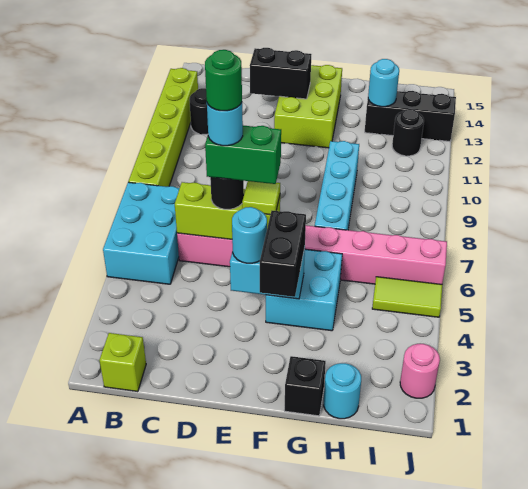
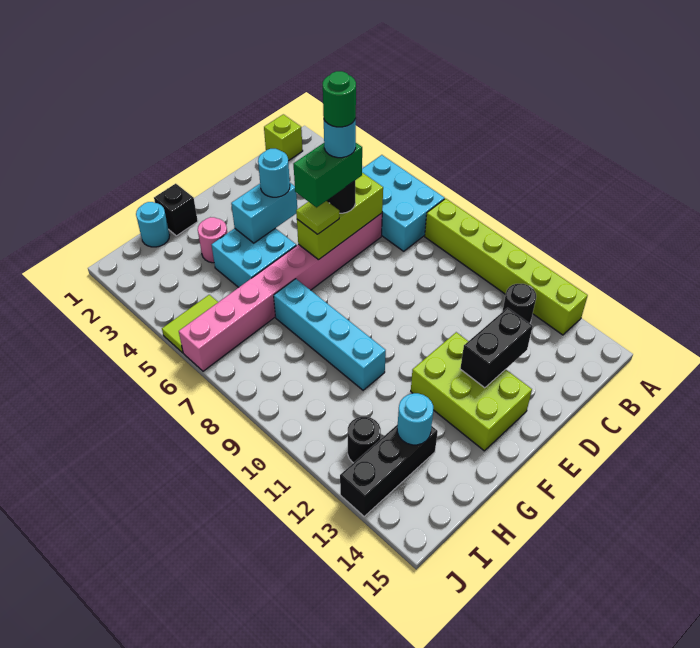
black brick F3:F4 level 3 -> none
pink round brick J2 level 1 -> pink round brick G3 level 1

